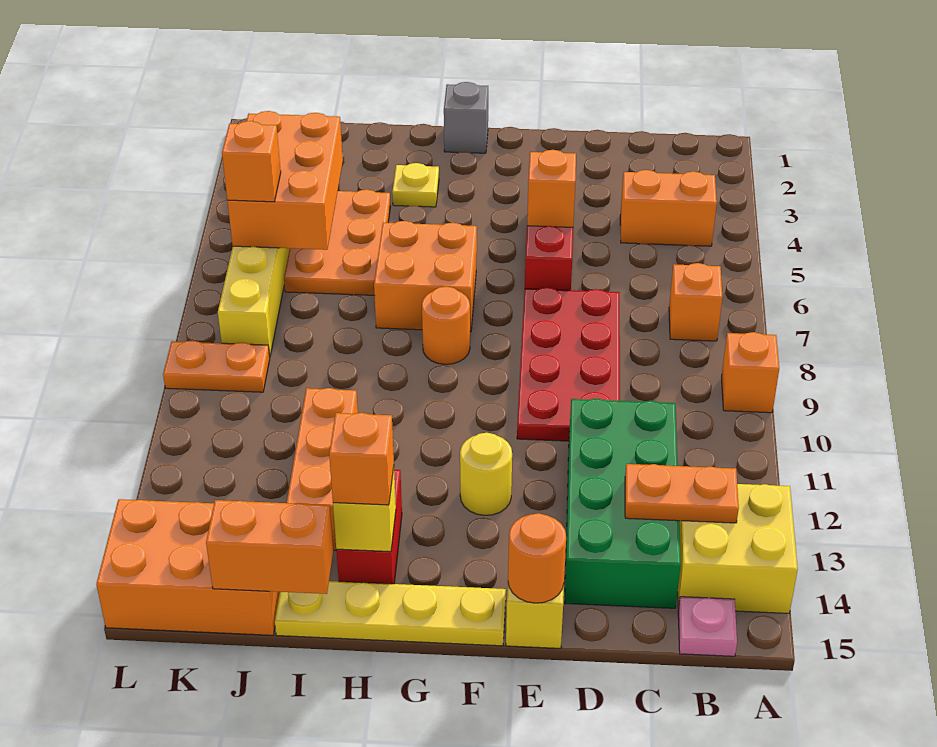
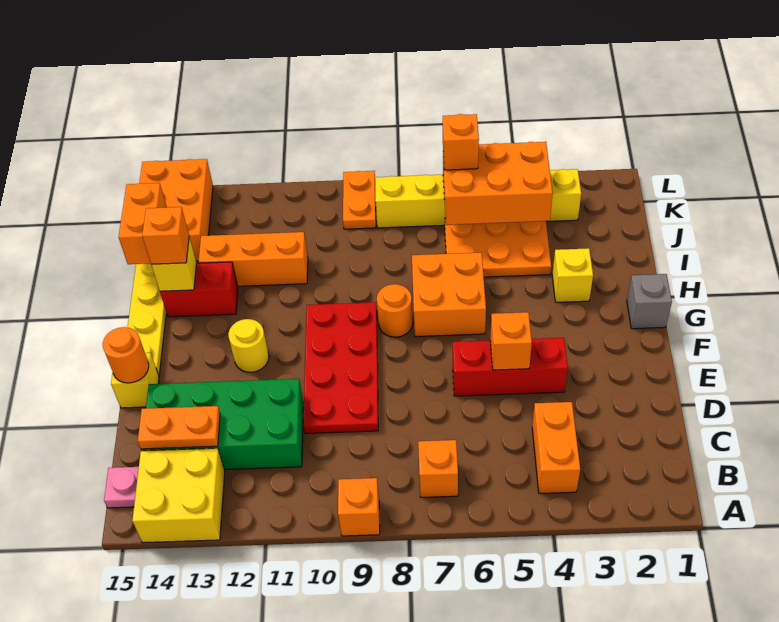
orange plate B13:C13 level 2 -> orange plate C13:C14 level 2
red plate D7:E10 level 1 -> red plate D9:G10 level 1
yellow plate H3 level 1 -> yellow brick H3 level 1

